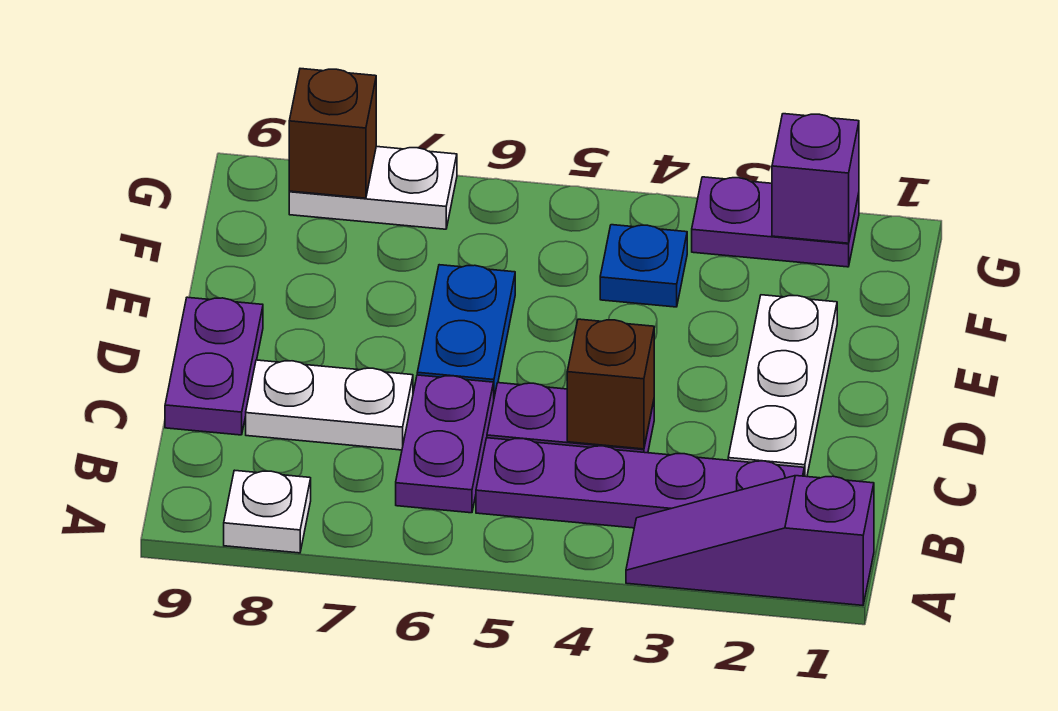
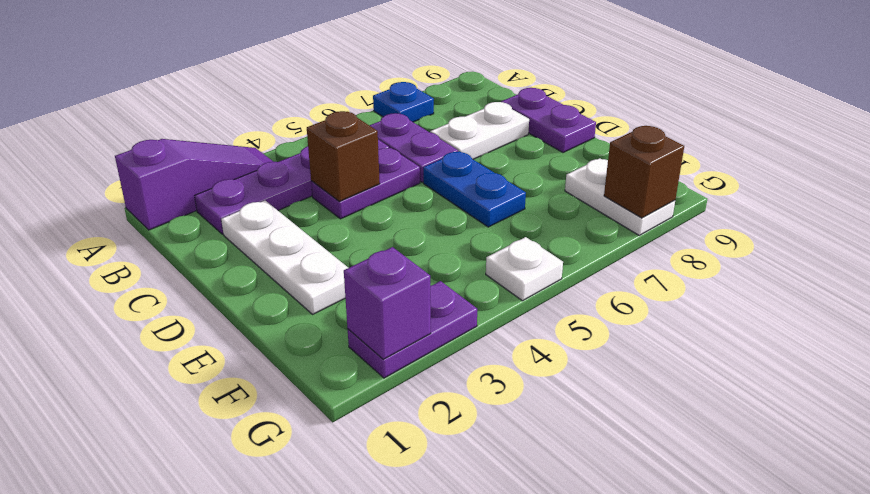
white plate A8 level 1 -> white plate G5 level 1
blue plate F4 level 1 -> blue plate A7 level 1
white plate G7:G8 level 1 -> white plate F8:G8 level 1

